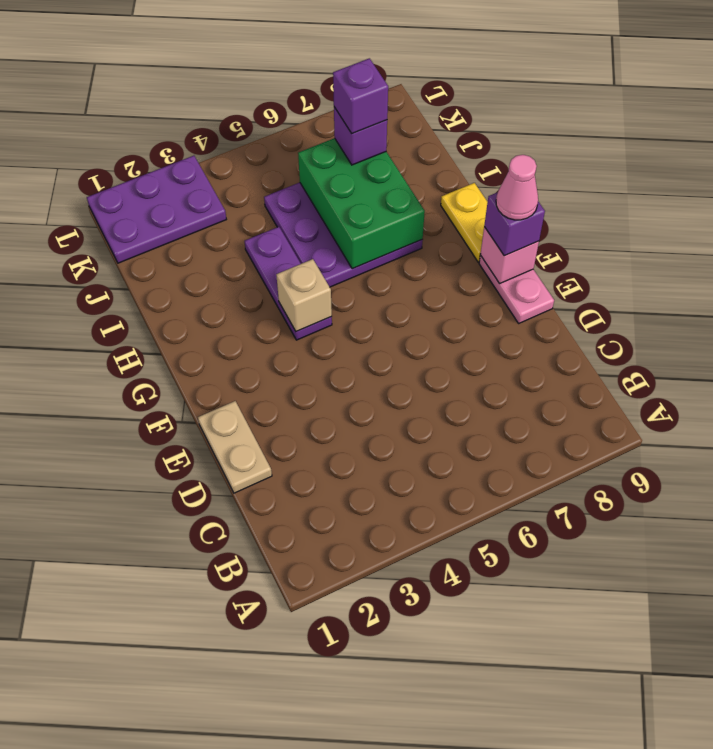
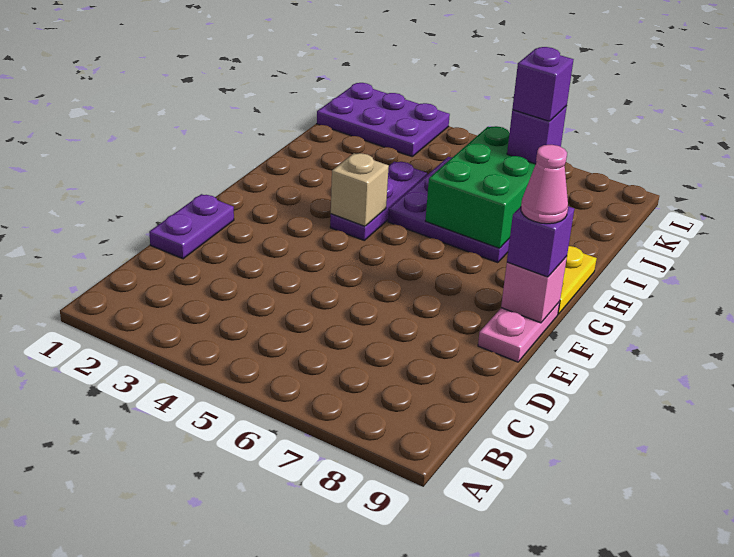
tan plate D1:E1 level 1 -> purple plate D1:E1 level 1

